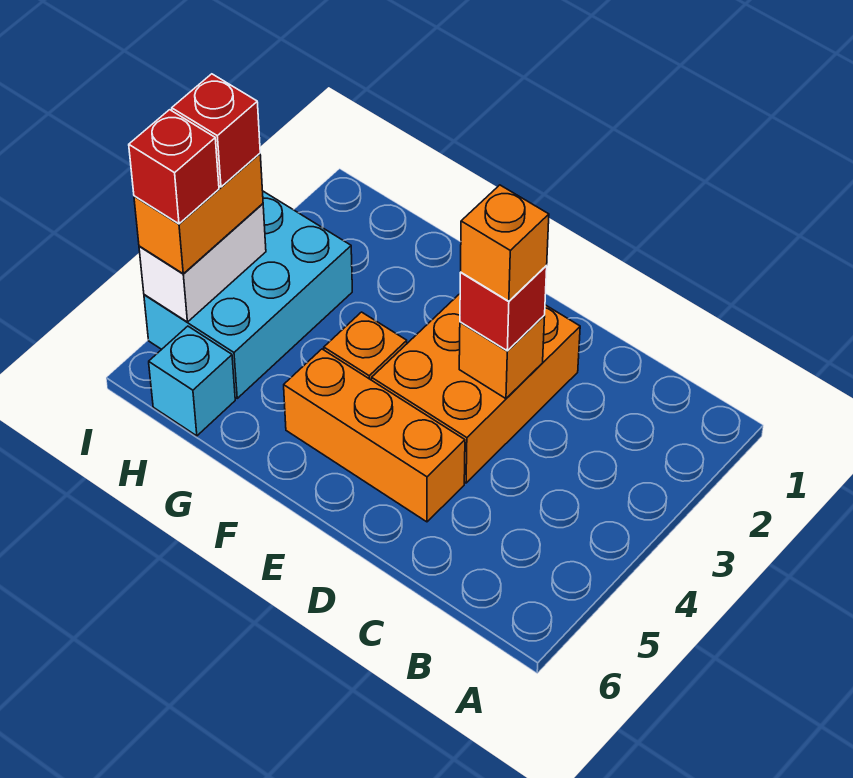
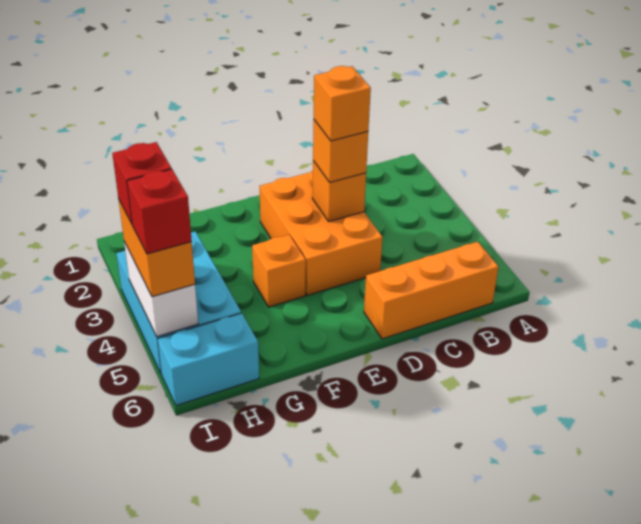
red brick D3 level 3 -> orange brick D3 level 3
orange brick D5:F5 level 1 -> orange brick B6:D6 level 1
cyan brick H6 level 1 -> cyan brick H6:I6 level 1

